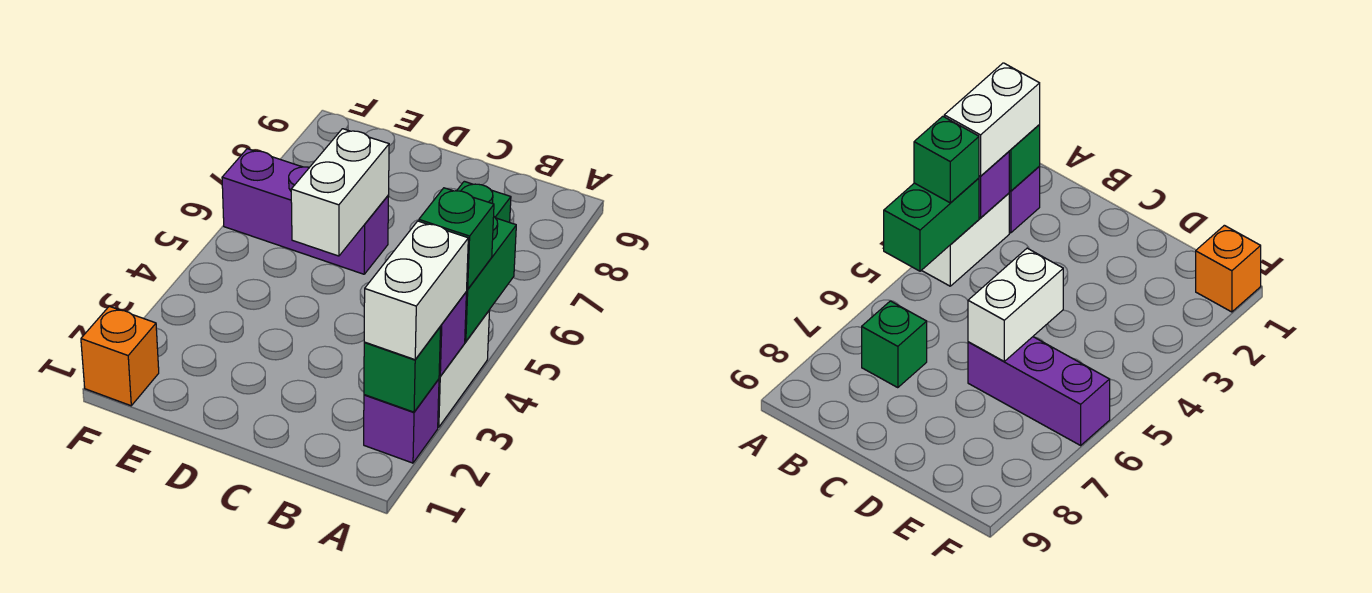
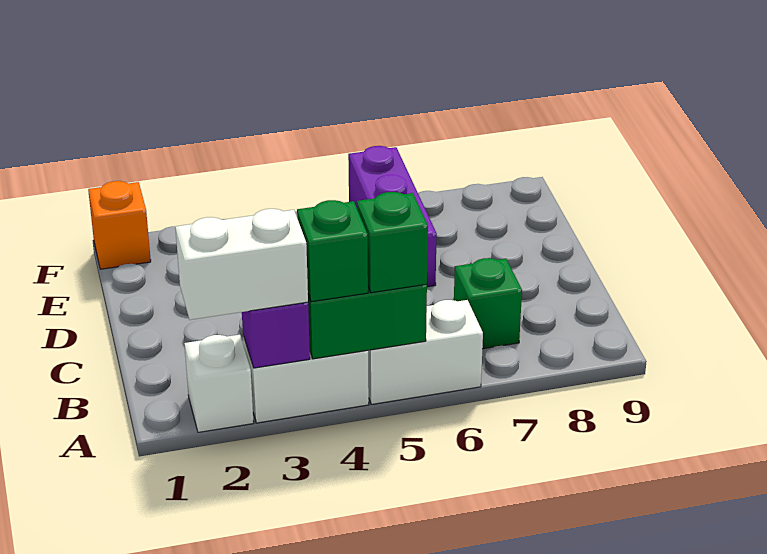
purple brick A2 level 1 -> white brick A2 level 1
green brick A2 level 2 -> green brick A5 level 3
white brick D5:D6 level 2 -> white brick A5:A6 level 1

